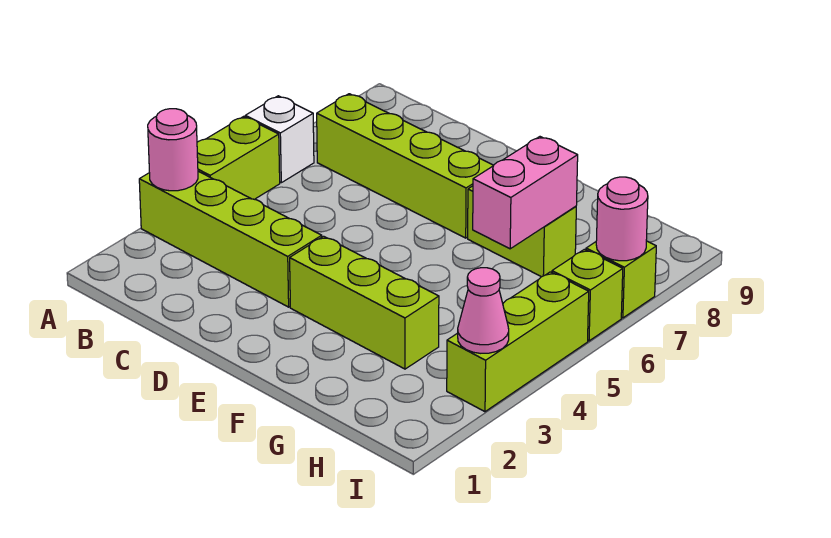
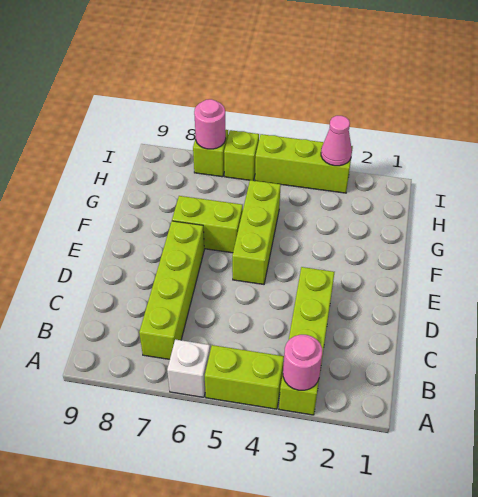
lime brick E3:G3 level 1 -> lime brick E5:G5 level 1
lime brick F7:G7 level 1 -> lime brick F6:F7 level 1
pink brick G6:G7 level 2 -> none

